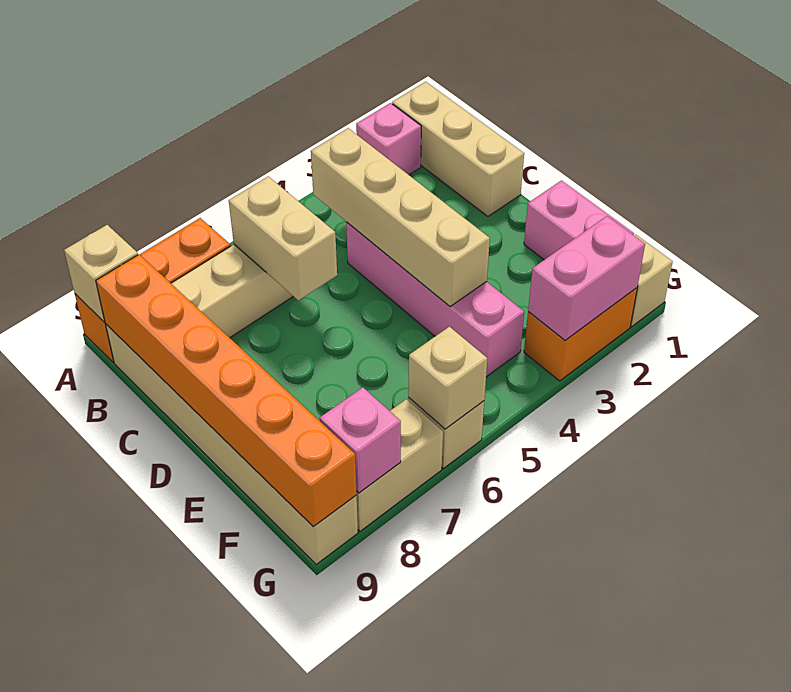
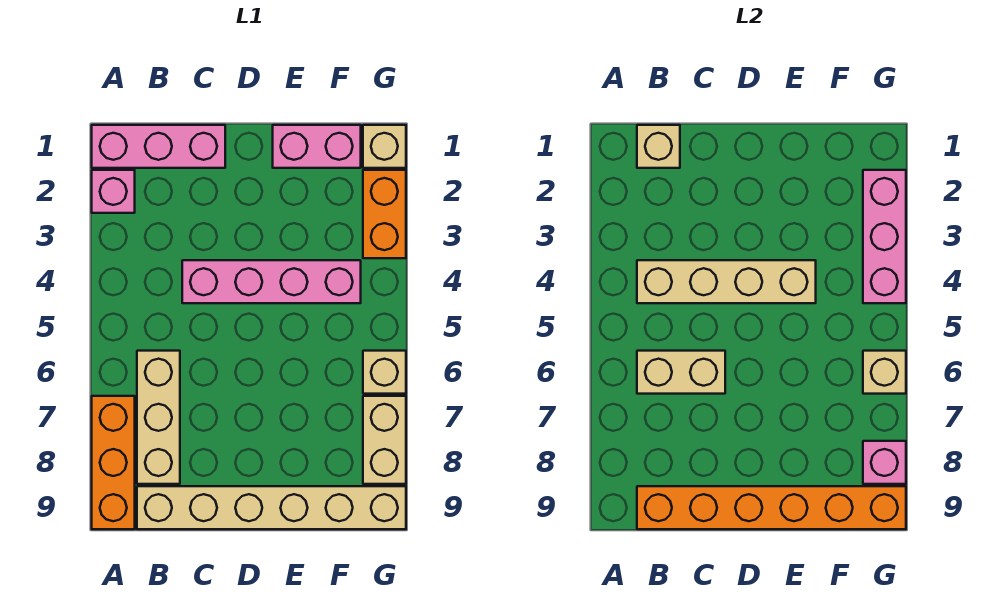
tan brick A1:C1 level 1 -> pink brick A1:C1 level 1
tan brick A9 level 2 -> tan brick B1 level 2
pink brick G2:G3 level 2 -> pink brick G2:G4 level 2

